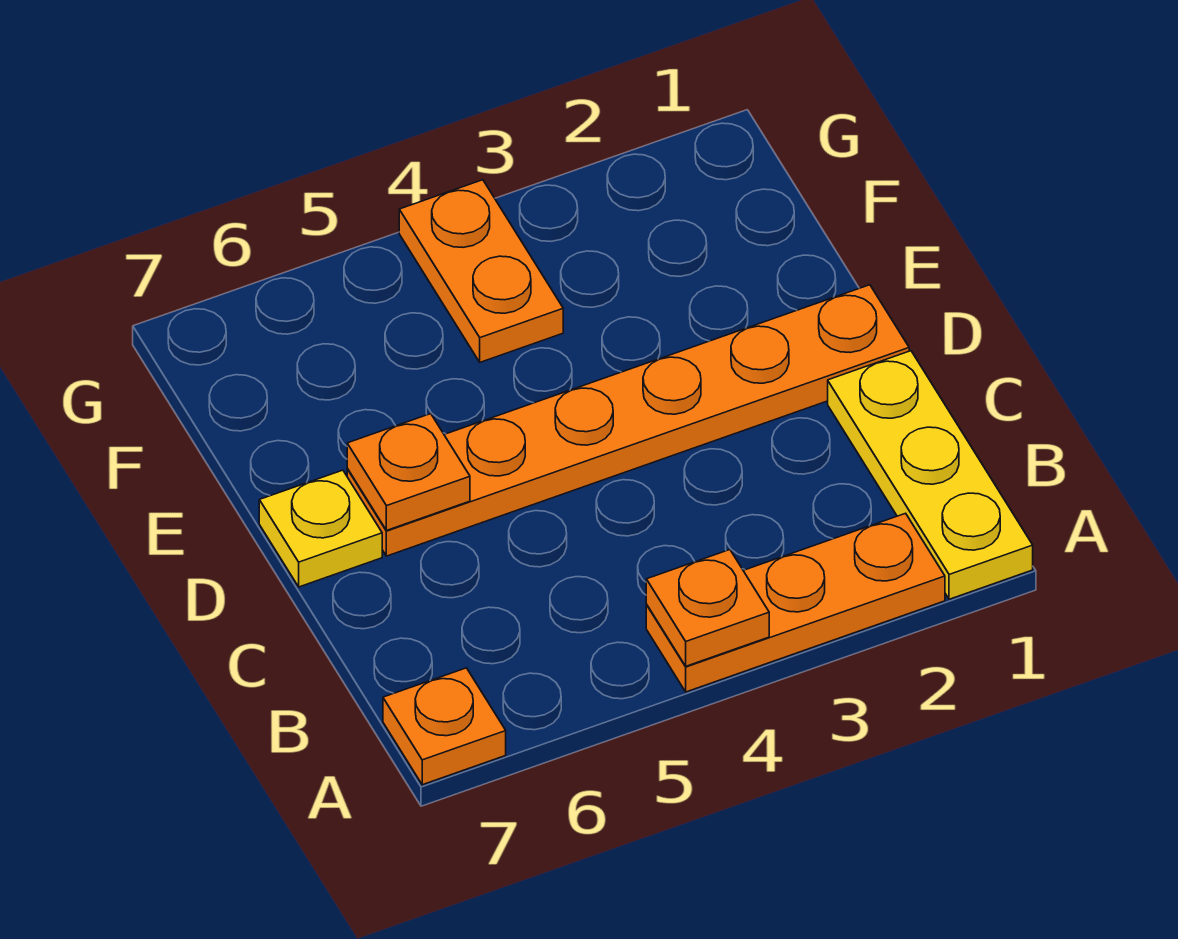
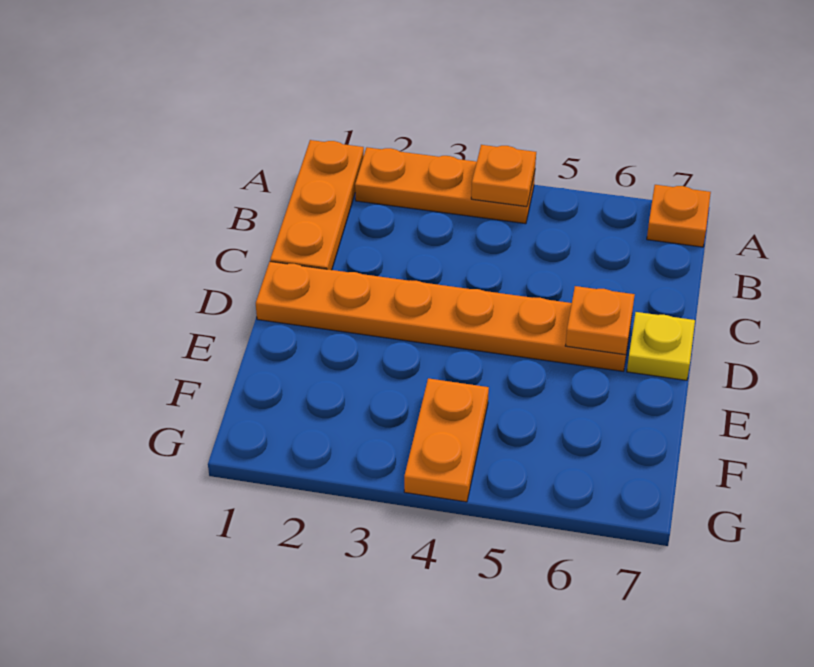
yellow plate A1:C1 level 1 -> orange plate A1:C1 level 1

